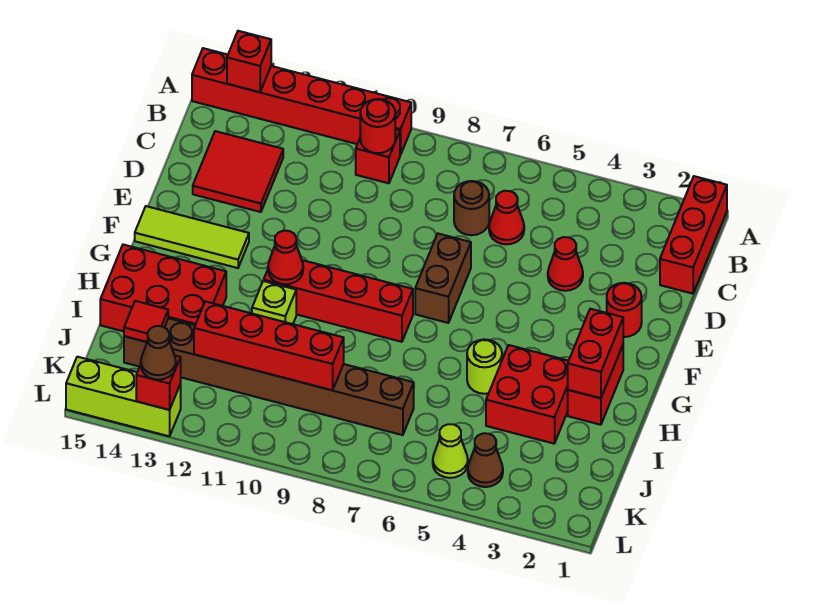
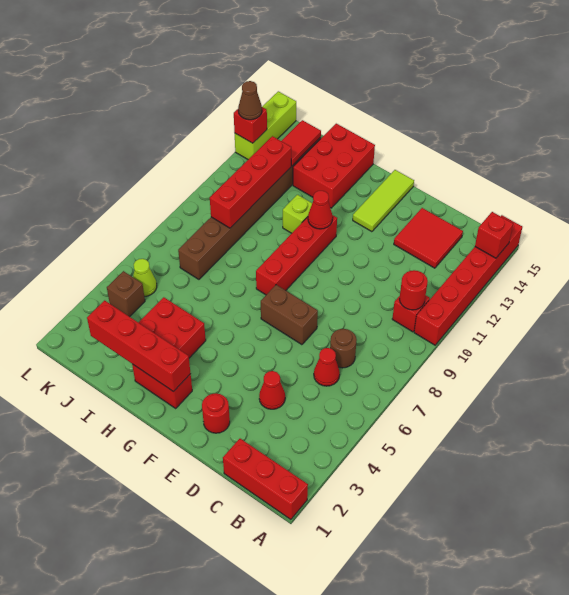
red brick G2:H2 level 2 -> red brick G2:J2 level 2
lime round brick H5 level 1 -> none
red tile J14 level 2 -> red tile J13:J14 level 2
brown cone K4 level 1 -> brown brick K4 level 1

